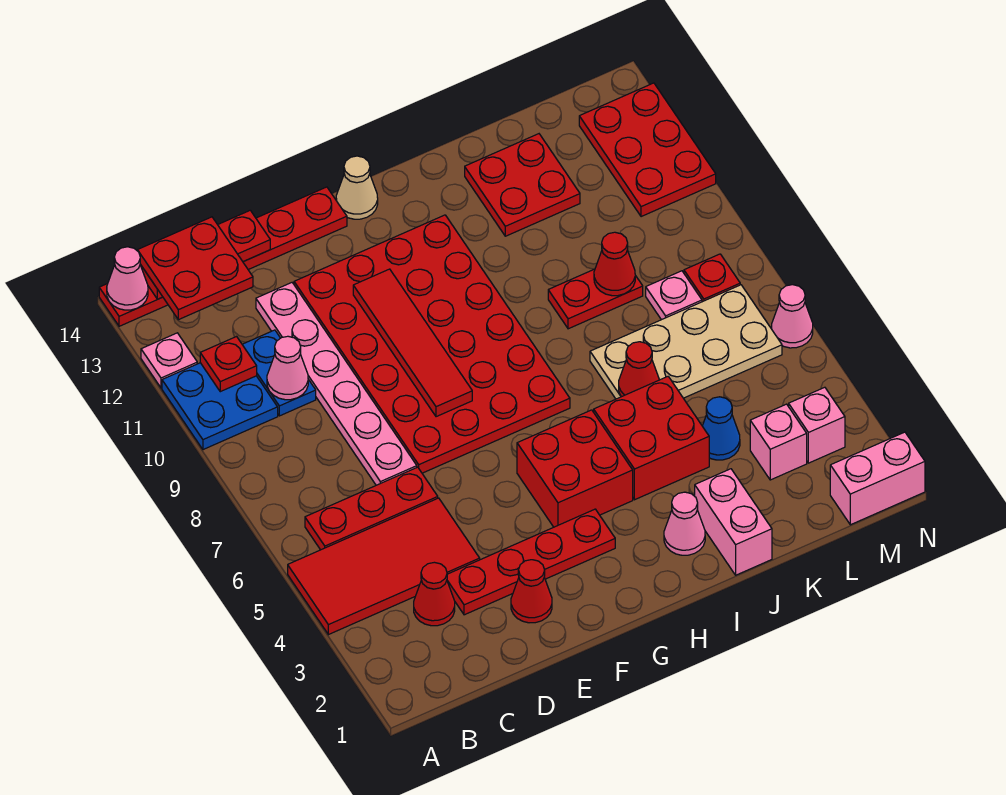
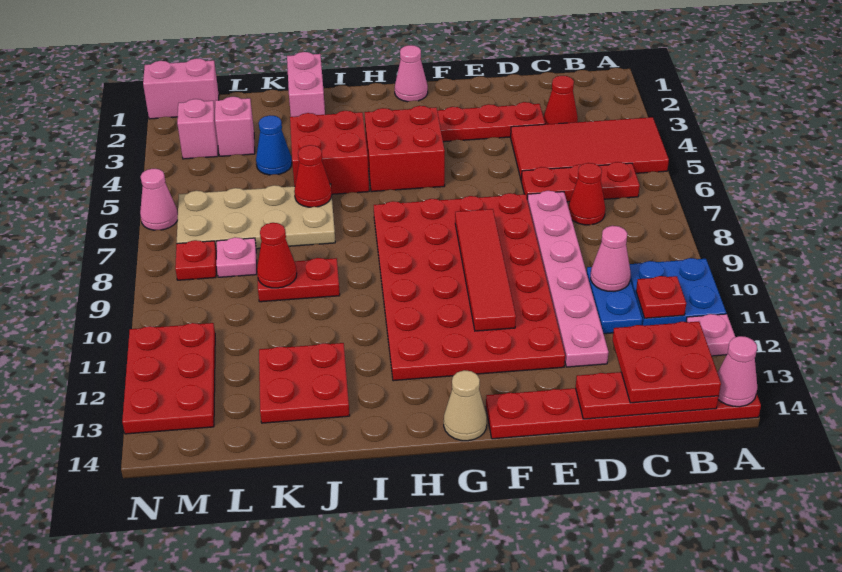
red cone E2 level 1 -> red cone C7 level 1
pink cone I2 level 1 -> pink cone G1 level 1

